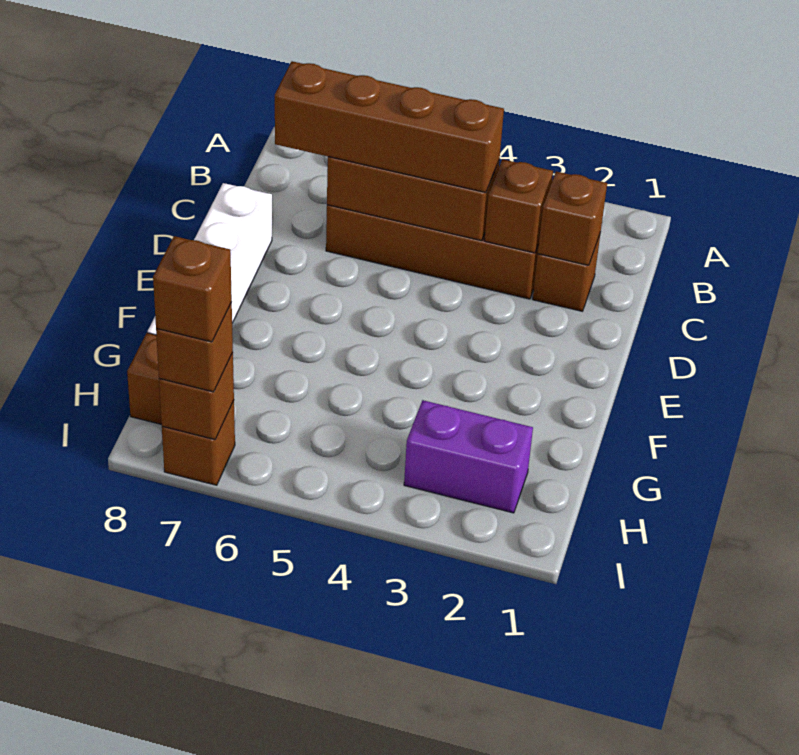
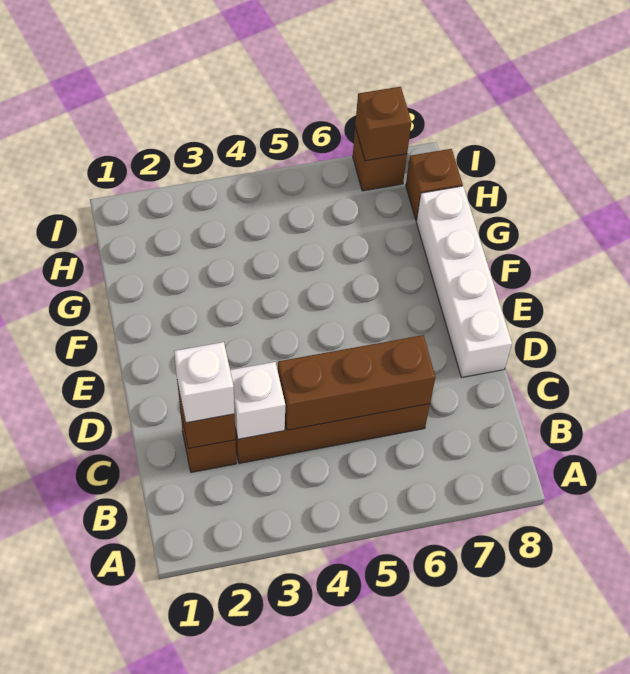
none -> white brick C2 level 3
brown brick C3 level 2 -> white brick C3 level 2
brown brick C4:C7 level 3 -> none
purple brick H2:H3 level 1 -> none
brown brick I7 level 3 -> none
brown brick I7 level 4 -> none

